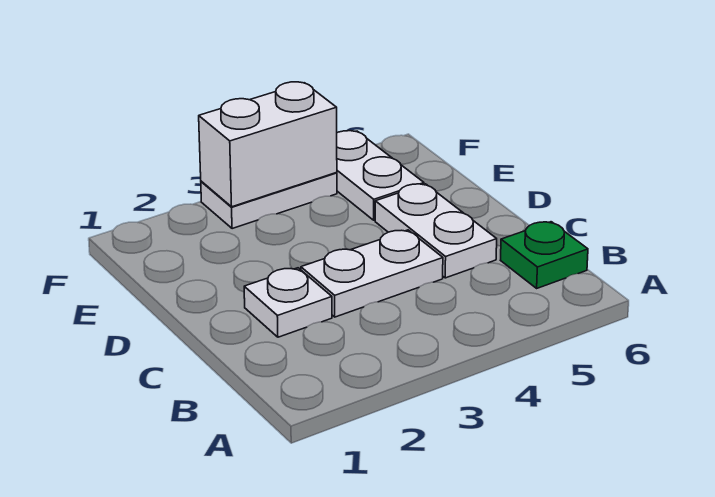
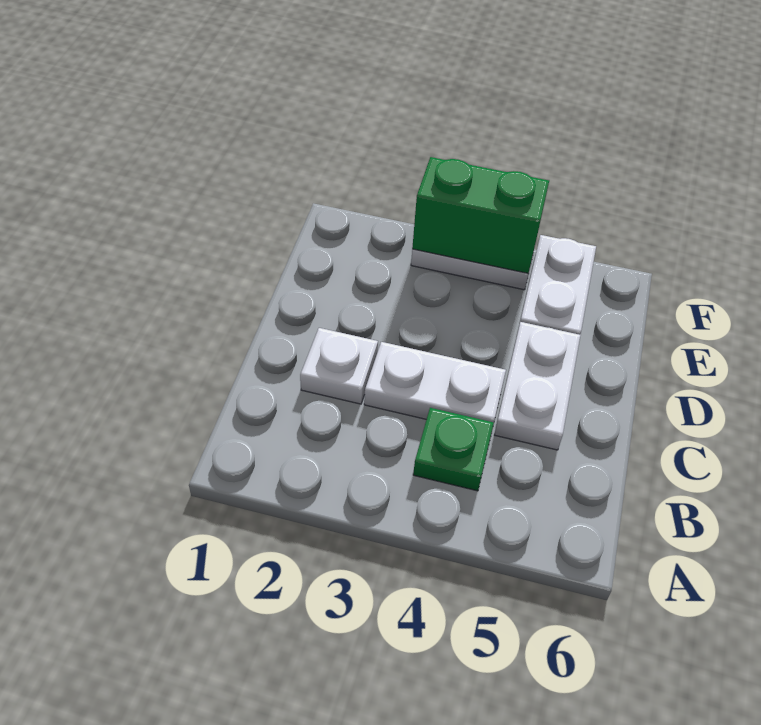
green plate B6 level 1 -> green plate B4 level 1
white brick F3:F4 level 2 -> green brick F3:F4 level 2

